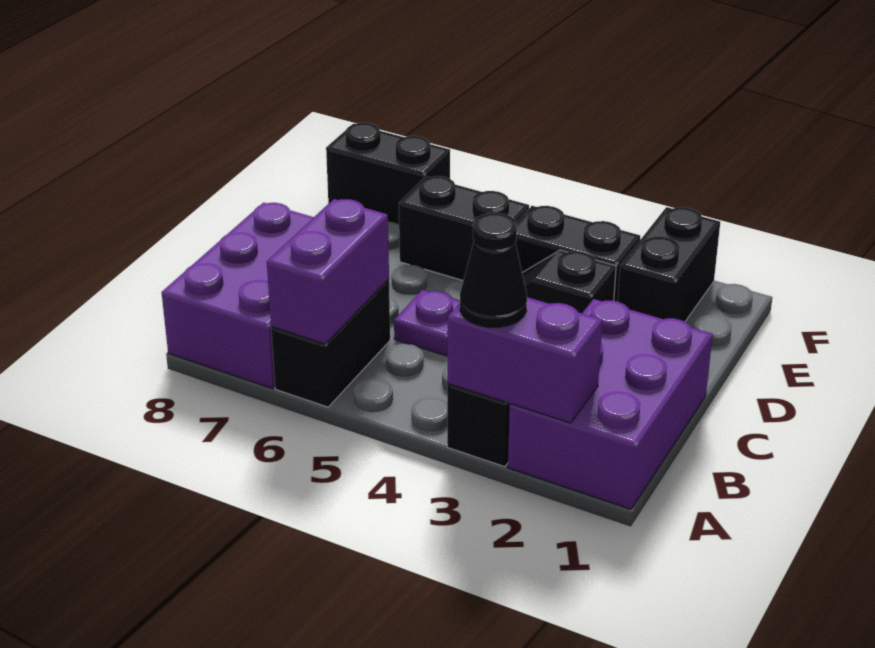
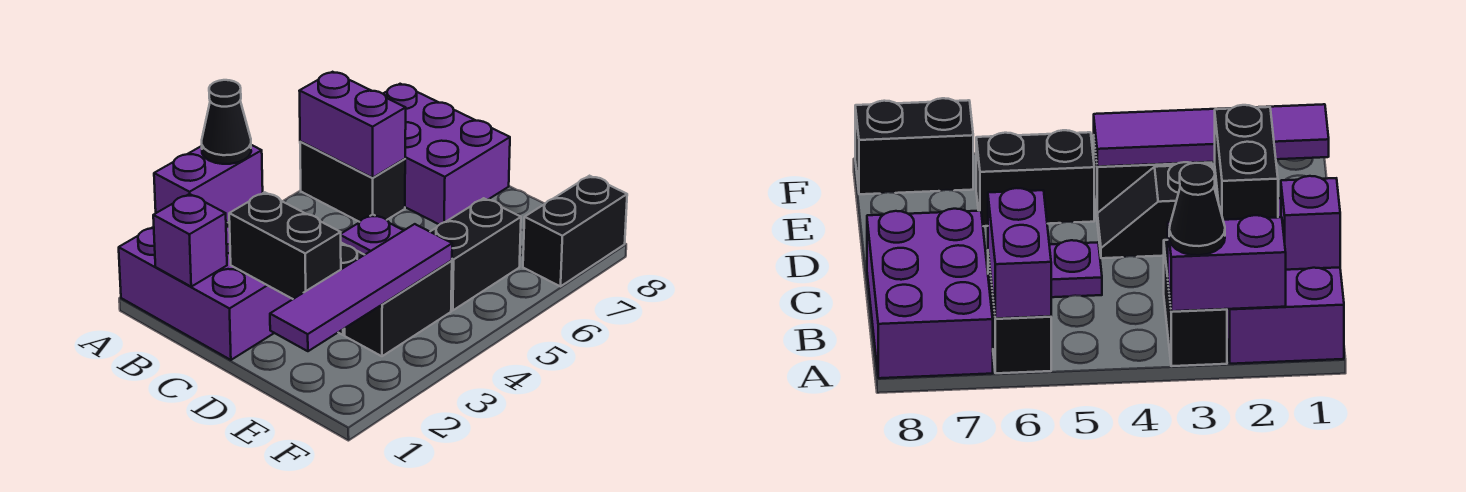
none -> purple brick B1 level 2
none -> purple tile E1:E4 level 2
black brick E2:F2 level 1 -> black brick C2:D2 level 2

